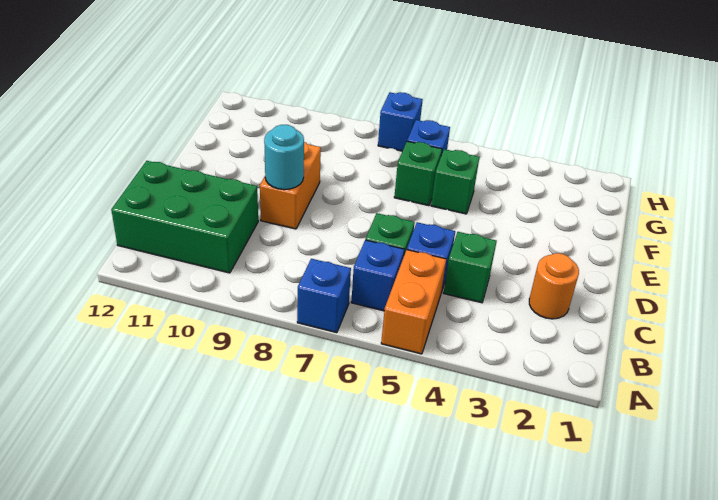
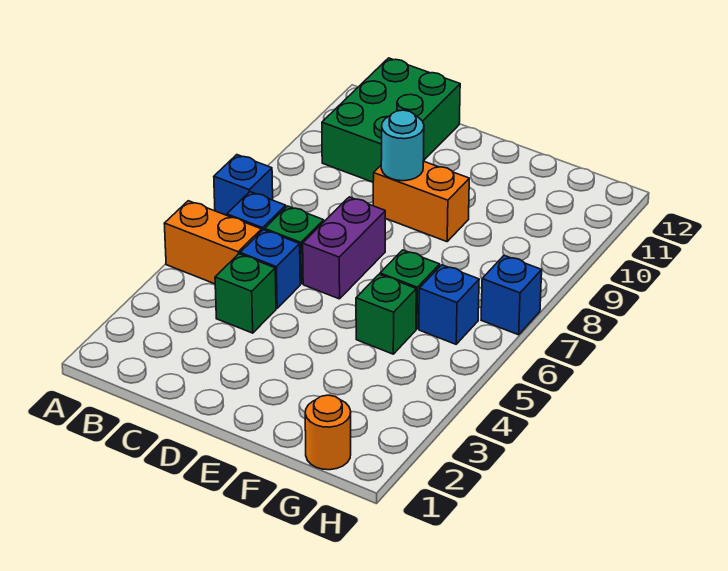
orange round brick C2 level 1 -> orange round brick G1 level 1
none -> purple brick D6:D7 level 1

